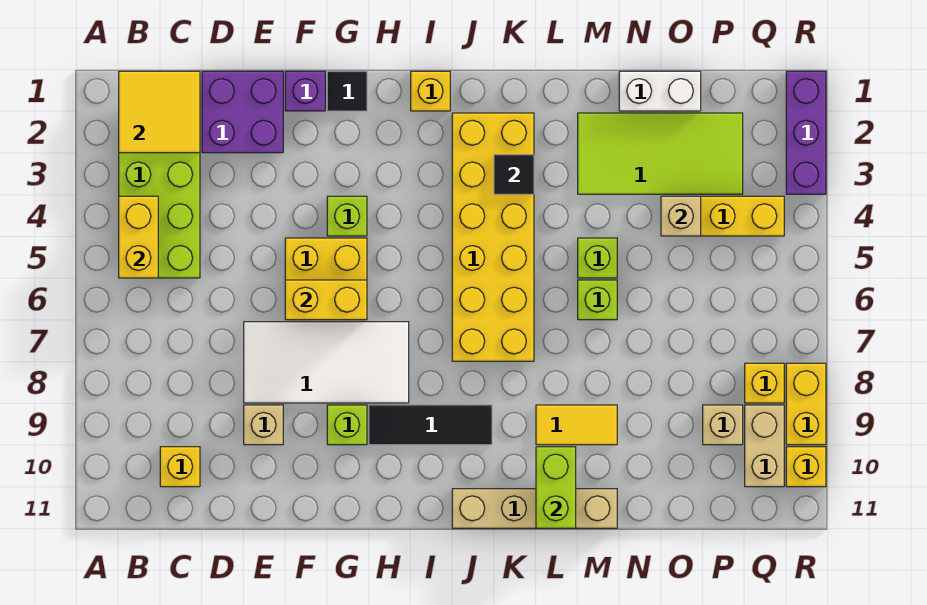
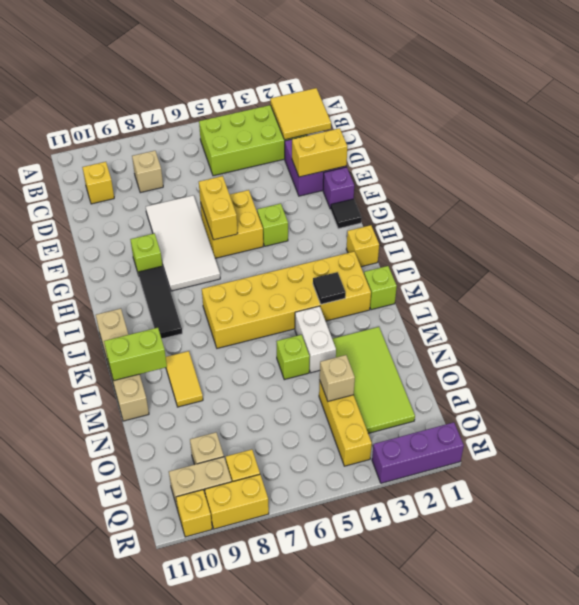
yellow brick B4:B5 level 2 -> yellow brick E1:E2 level 2
tan brick E9 level 1 -> tan brick C8 level 1
lime brick M6 level 1 -> lime brick K1 level 1
white brick N1:O1 level 1 -> white brick L4:M4 level 1

